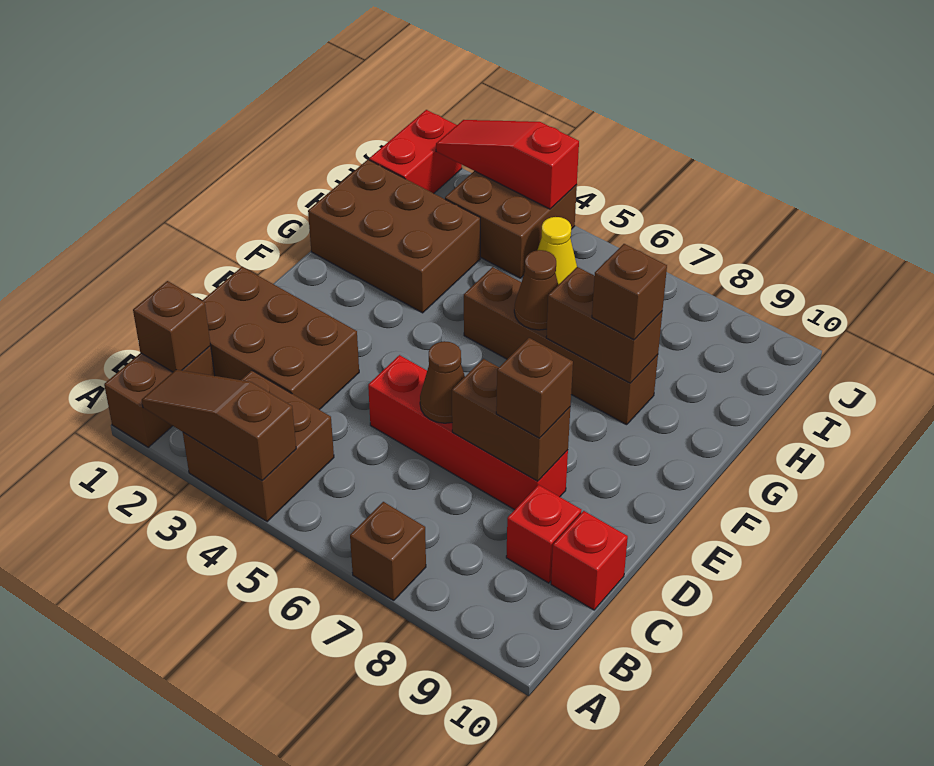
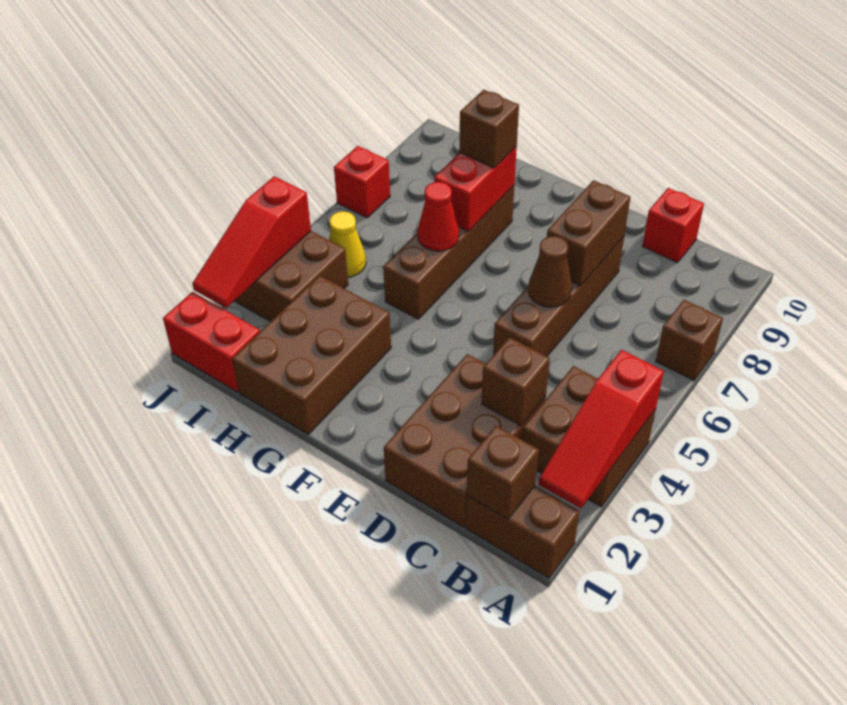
brown slope A2:A4 level 2 top 4 -> red slope A2:A4 level 2 top 4
red brick C9 level 1 -> red brick J7 level 1
red brick D5:D8 level 1 -> brown brick D5:D8 level 1
brown brick D8 level 3 -> brown brick C3 level 2
brown cone G6 level 2 -> red cone G6 level 2
brown brick G7:G8 level 2 -> red brick G7:G8 level 2

